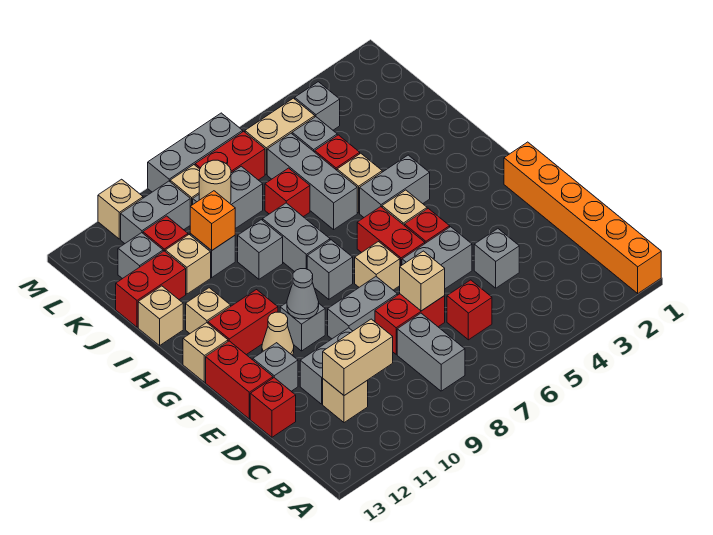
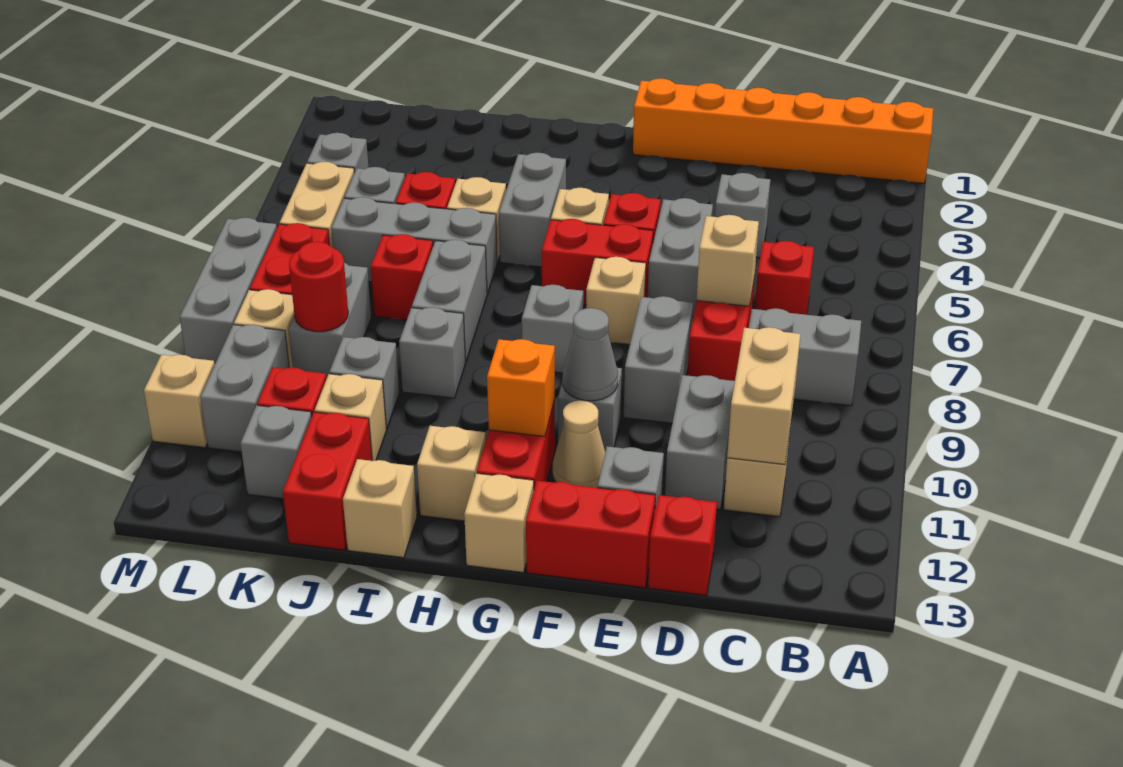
grey brick H8:I8 level 1 -> grey brick I7:I8 level 1
orange brick J10 level 2 -> orange brick G11 level 2
tan round brick K9 level 2 -> red round brick K9 level 2

